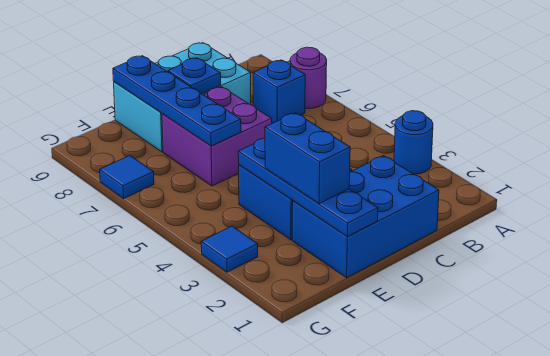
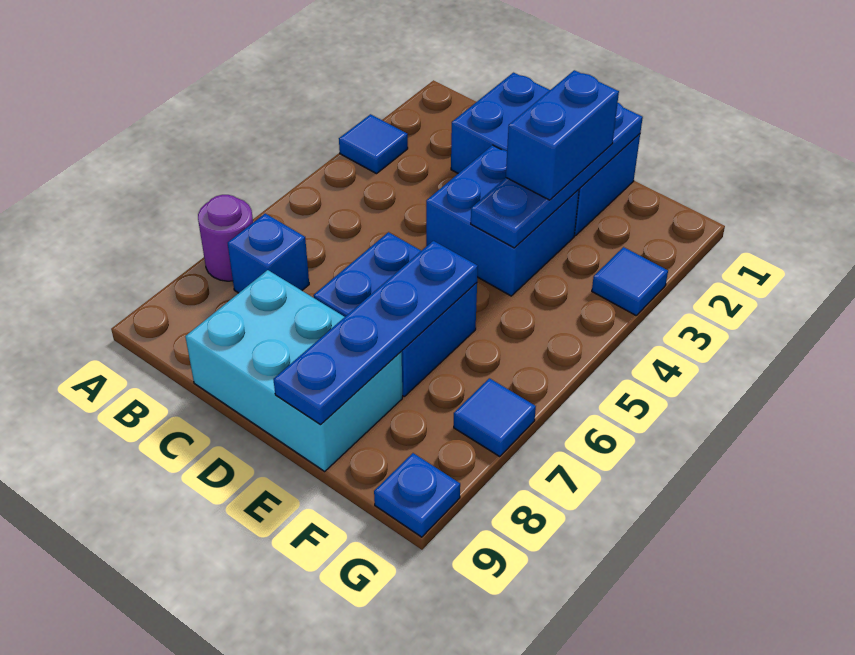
blue round brick A3 level 1 -> blue tile A3 level 1
purple brick D6:E7 level 1 -> blue brick D6:E7 level 1
blue plate D8 level 2 -> blue plate G9 level 1

